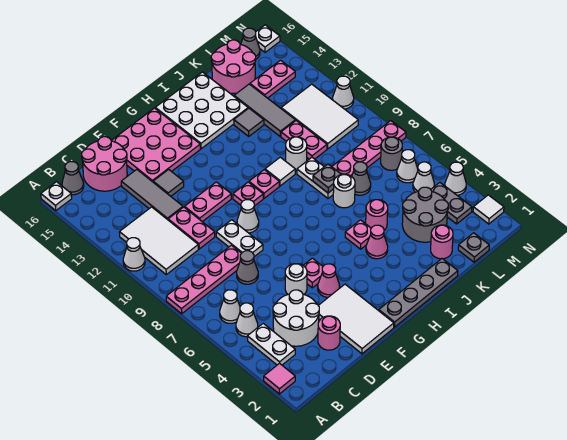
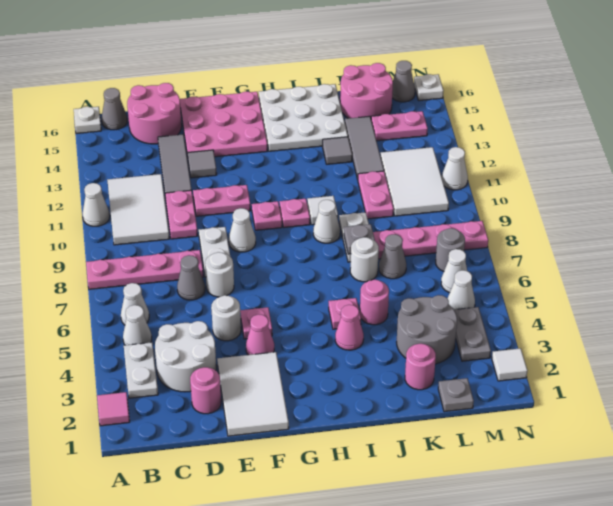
grey plate G1:J1 level 1 -> none
white round brick J10 level 1 -> white round brick E7 level 1
white cone N4 level 1 -> white cone I9 level 1

